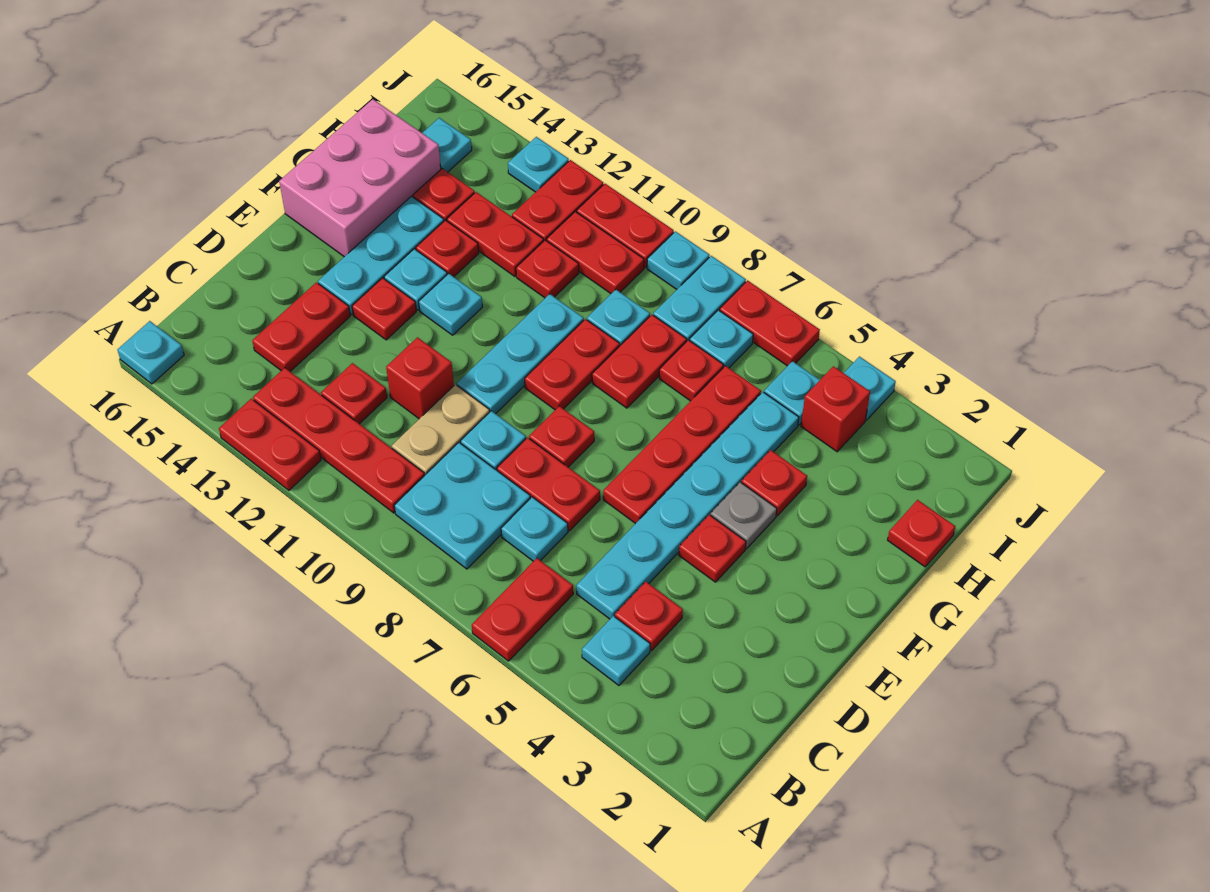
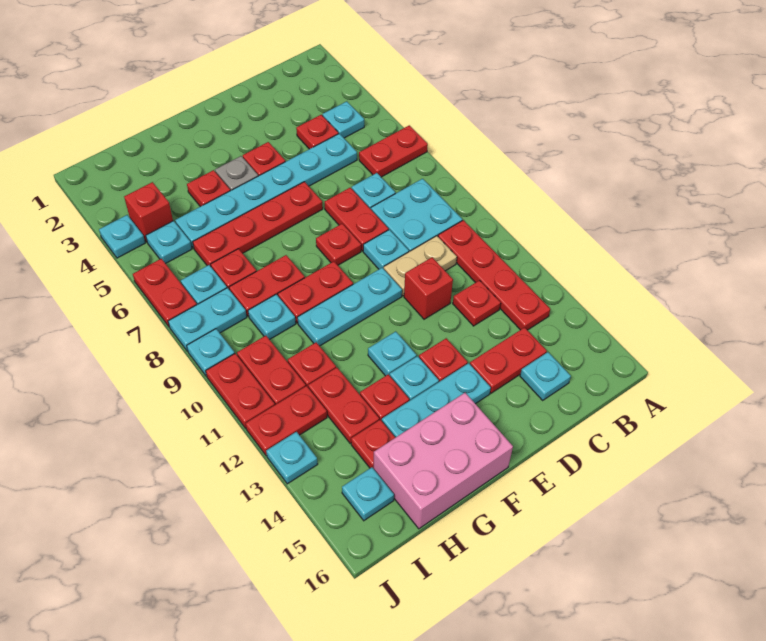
red plate A12:A13 level 1 -> none
cyan plate A16 level 1 -> cyan plate C15 level 1
red plate H1 level 1 -> none

